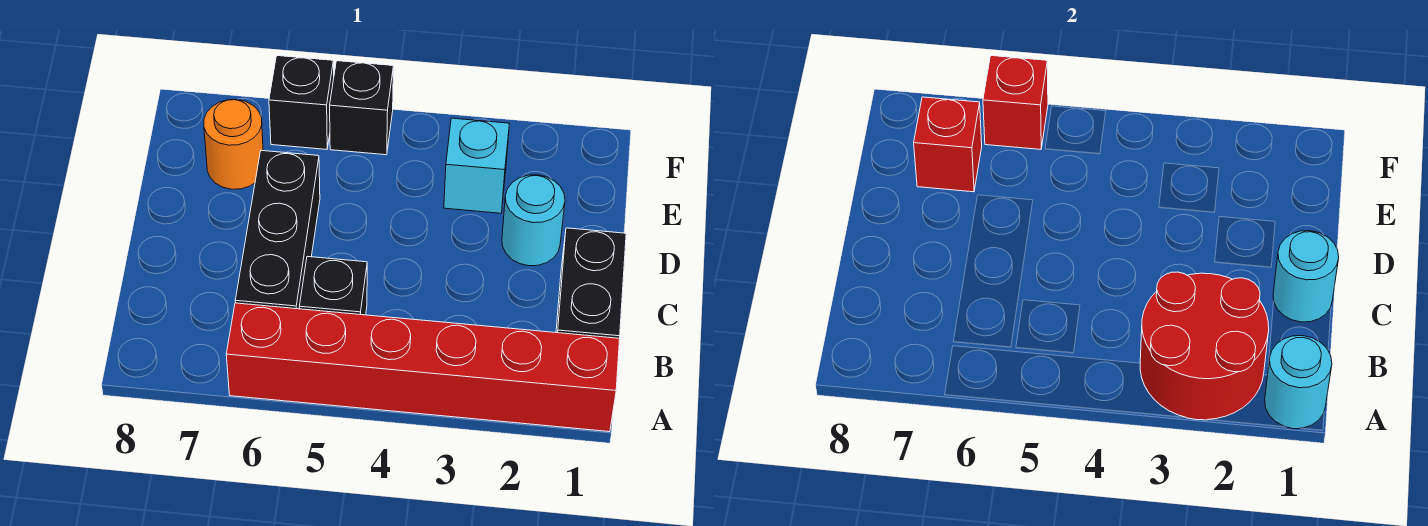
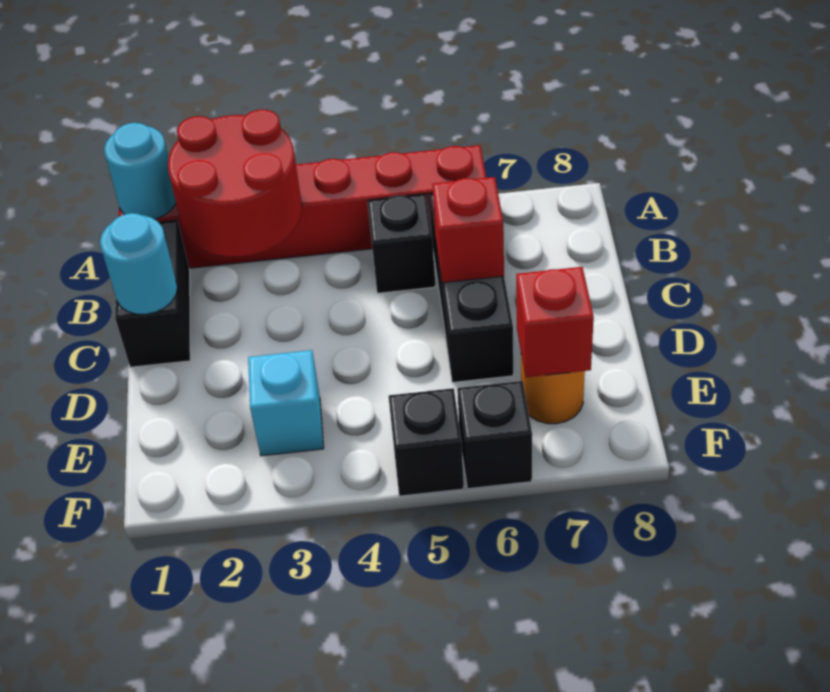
cyan round brick D2 level 1 -> none
red brick F6 level 2 -> red brick C6 level 2

